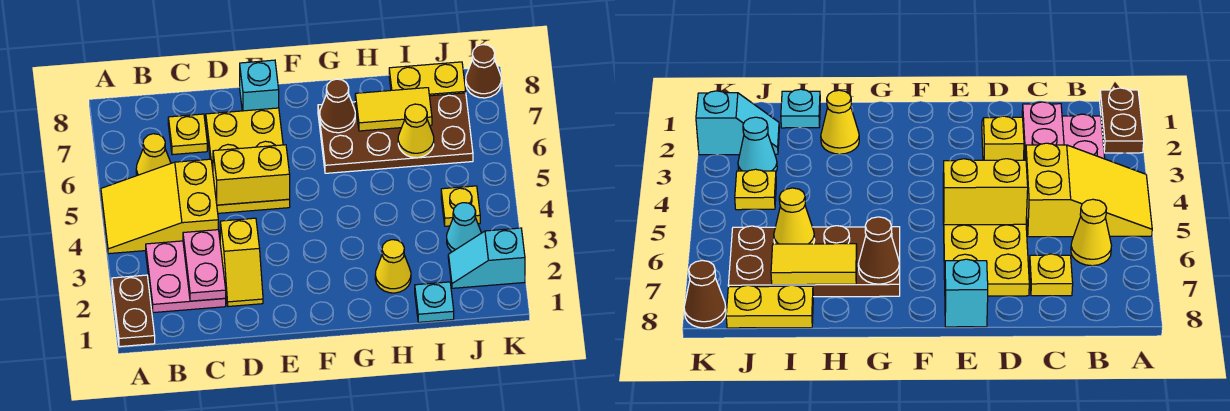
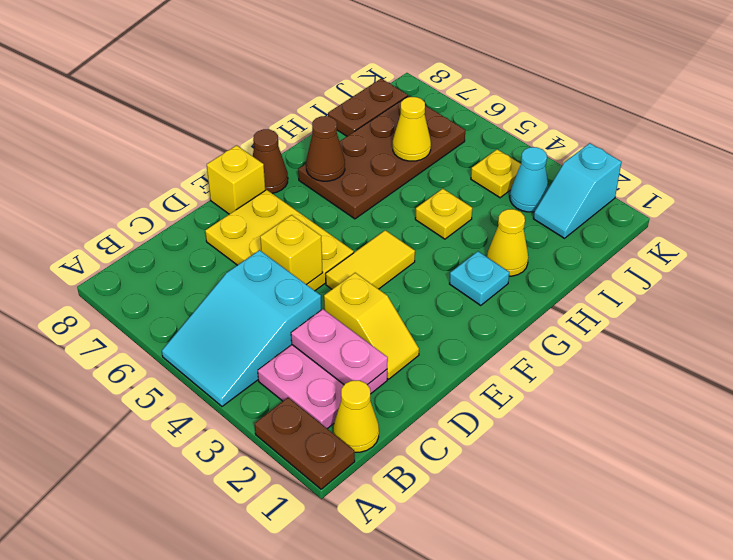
yellow slope A4:C5 level 1 top C -> cyan slope A4:C5 level 1 top C
yellow cone B6 level 1 -> yellow cone B1 level 1
yellow plate C7 level 1 -> yellow plate H4 level 1
yellow brick D5:E5 level 2 -> yellow brick D5 level 2
cyan brick E8 level 1 -> yellow brick E8 level 1
yellow tile H7:I7 level 2 -> yellow tile E4:F4 level 1
cyan plate I1 level 1 -> cyan plate G2 level 1
yellow plate I8:J8 level 1 -> brown plate I8:J8 level 1
brown cone K8 level 1 -> brown cone F8 level 1

